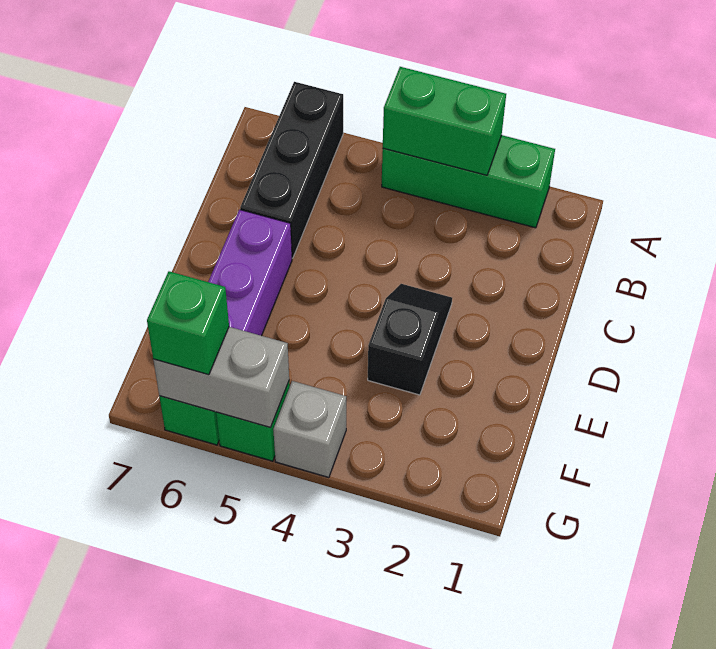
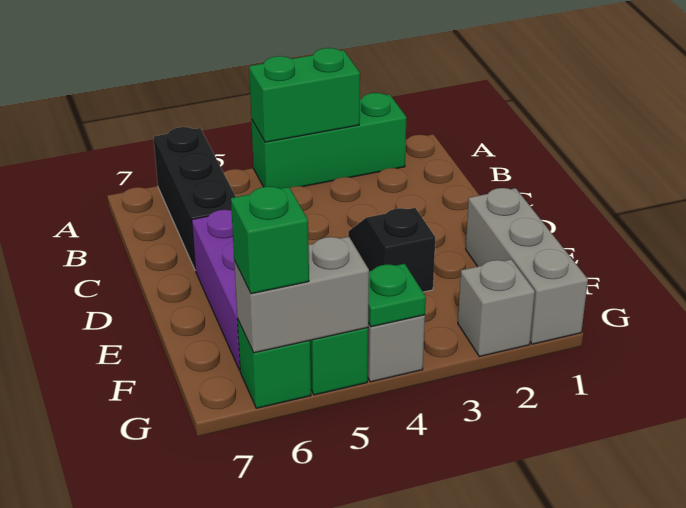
none -> grey brick E1:G1 level 1
none -> grey brick G2 level 1
none -> green plate G4 level 2

